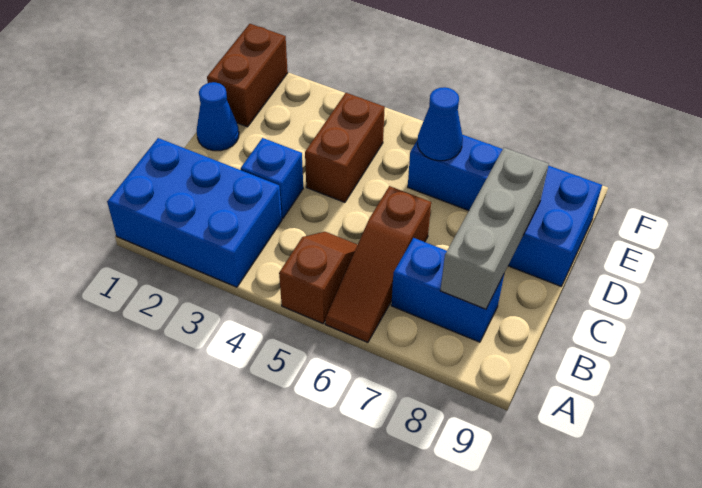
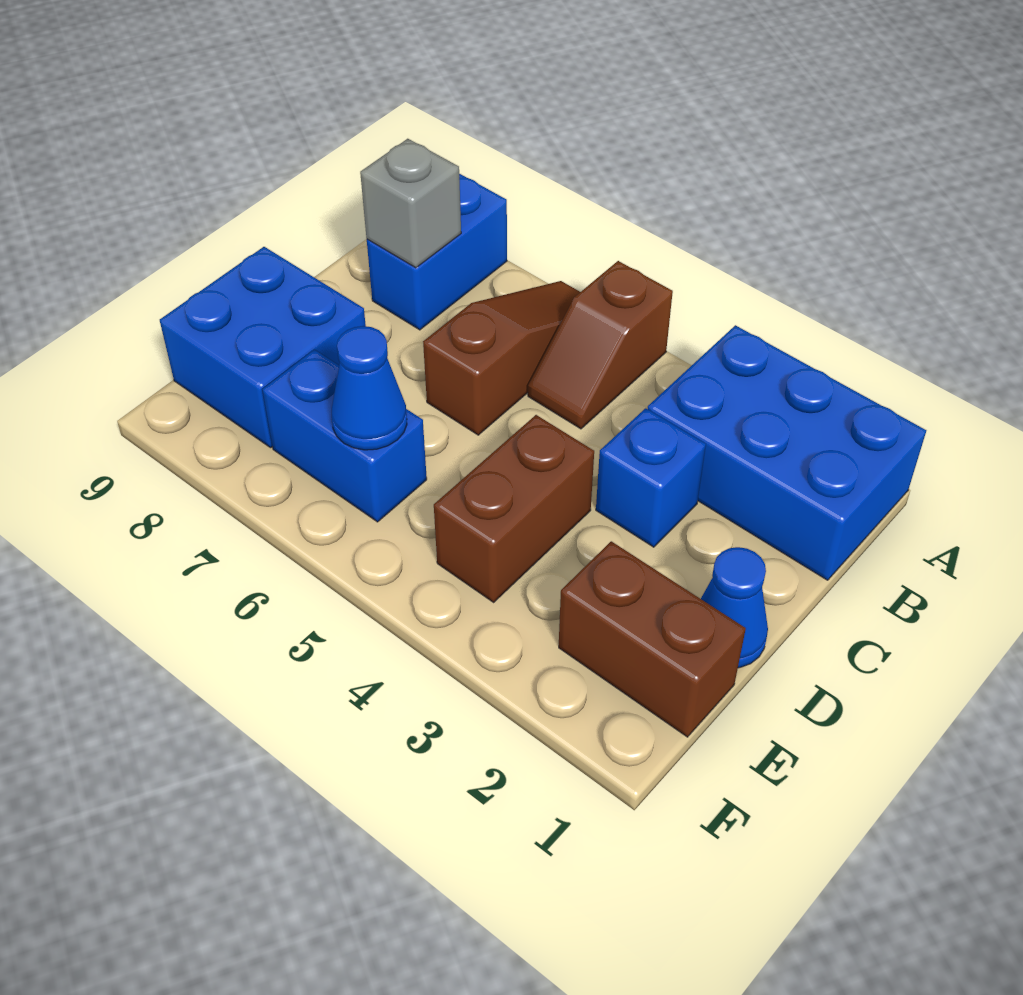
blue brick B7:B8 level 1 -> blue brick A8:B8 level 1
grey brick B8:D8 level 2 -> grey brick B8 level 2
brown brick E1:F1 level 1 -> brown brick E1:E2 level 1

